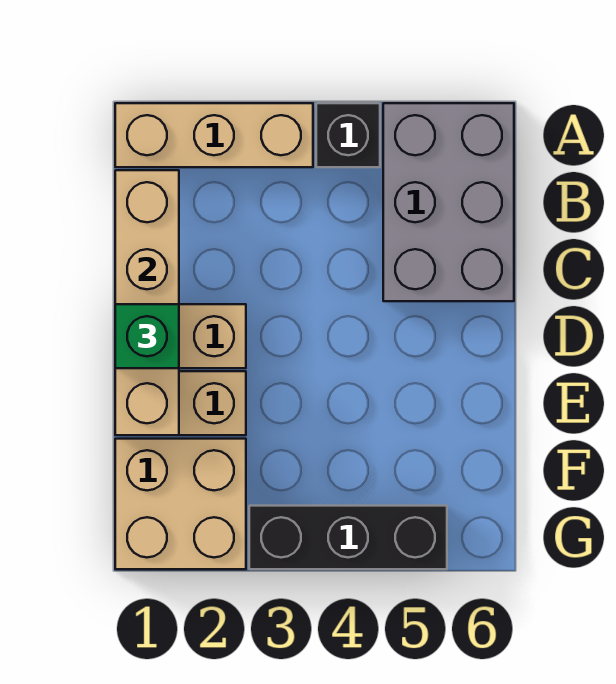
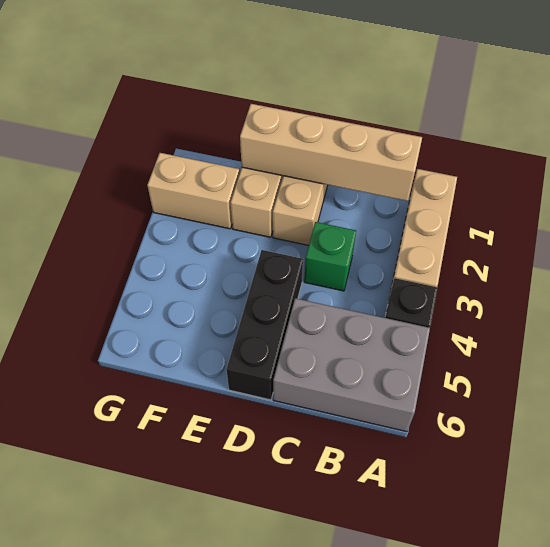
green brick D1 level 3 -> green brick C3 level 1
tan brick F1:G2 level 1 -> tan brick F2:G2 level 1
black brick G3:G5 level 1 -> black brick D4:D6 level 1

